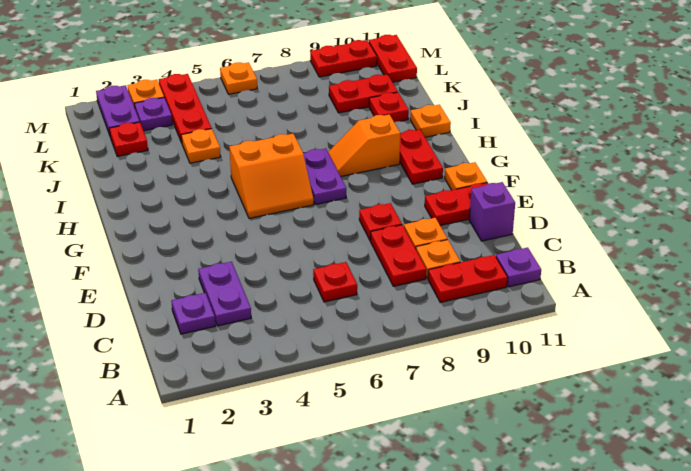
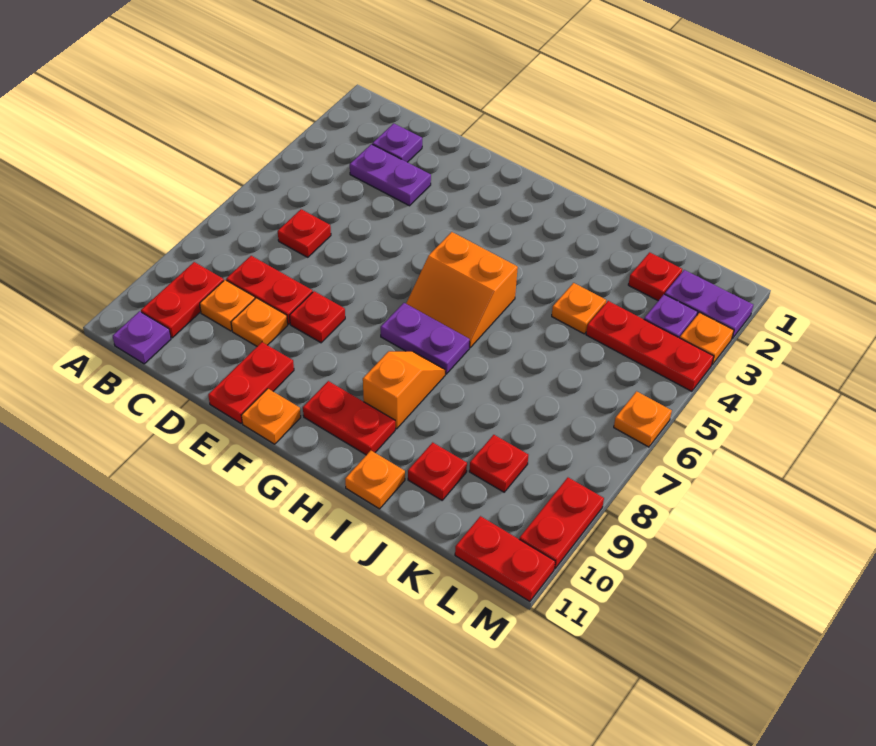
purple brick D11 level 1 -> none
orange slope G5:H6 level 1 top H -> orange slope G5:H6 level 1 top 5
red plate K9:K10 level 1 -> red plate K9 level 1

